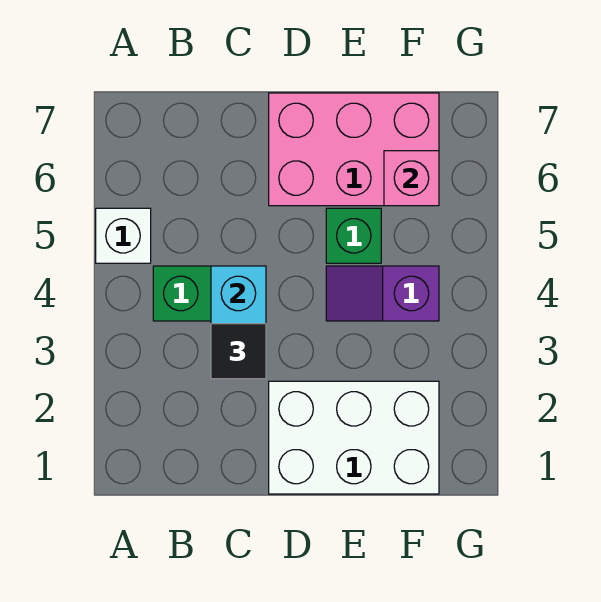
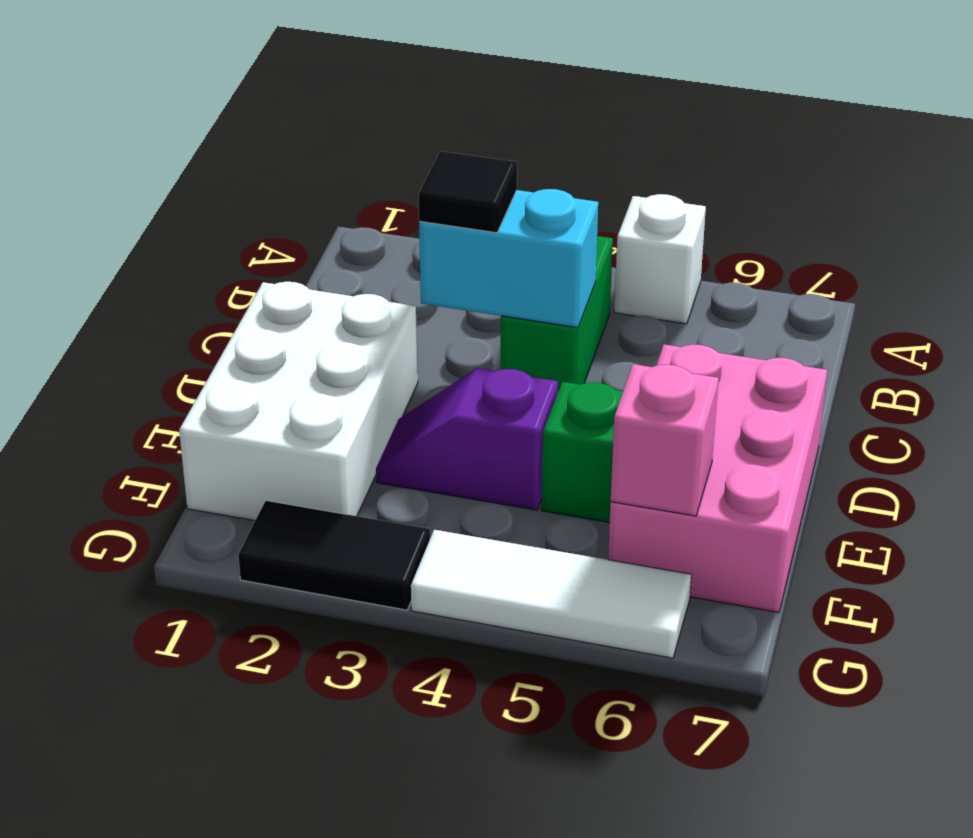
purple slope E4:F4 level 1 top F -> purple slope E3:E4 level 1 top 4
none -> black tile G2:G3 level 1
none -> white tile G4:G6 level 1

